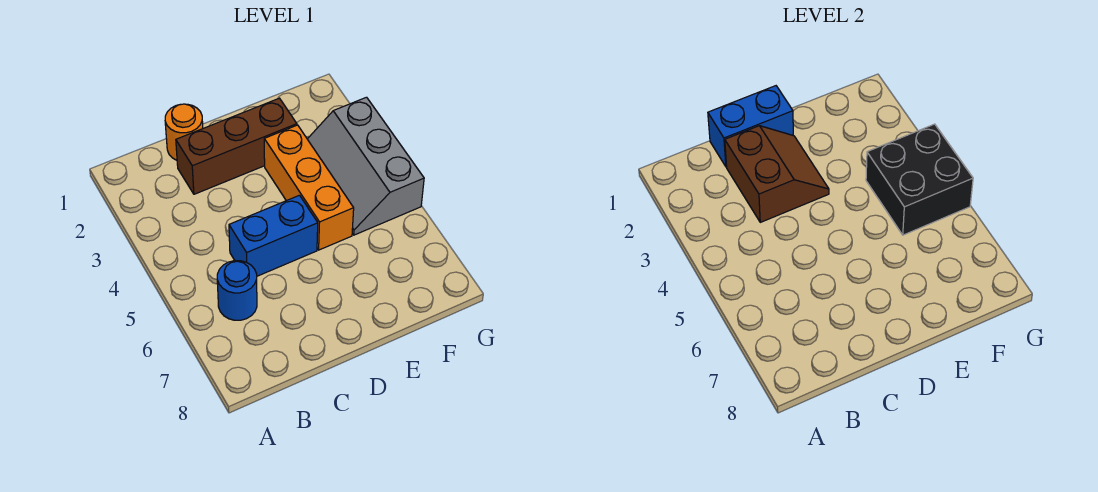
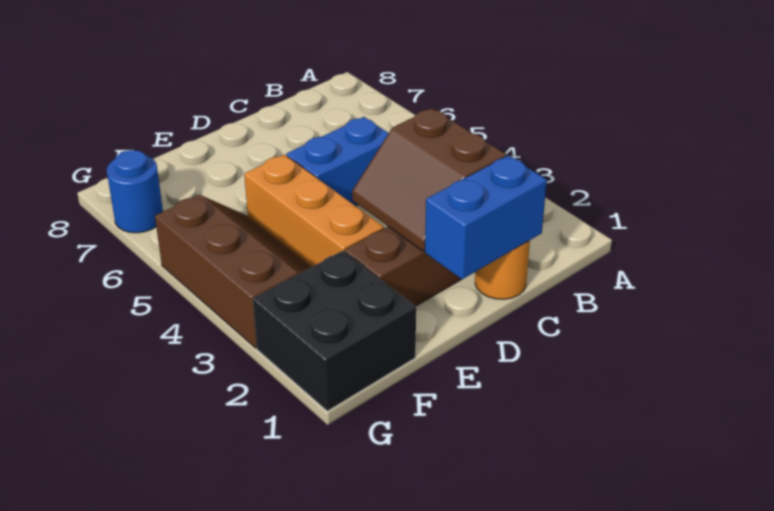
blue round brick B6 level 1 -> blue round brick G7 level 1
grey slope F3:G5 level 1 top G -> brown slope F3:G5 level 1 top G
black brick F4:G5 level 2 -> black brick F1:G2 level 1

